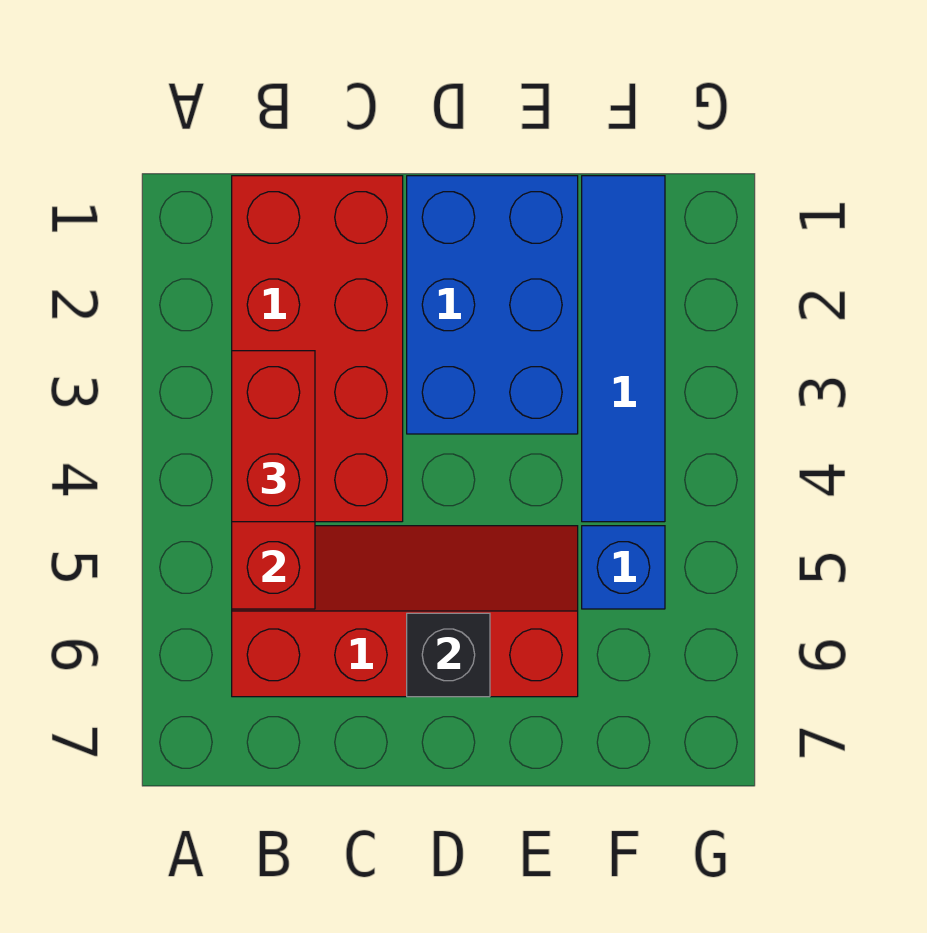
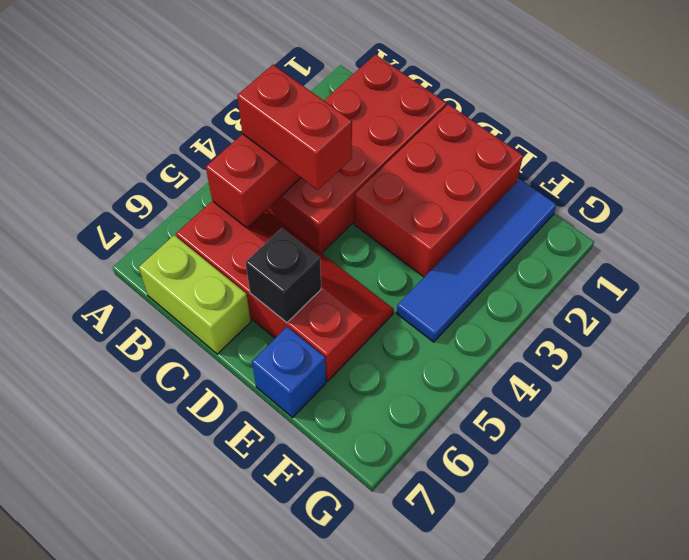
red brick B3:B4 level 3 -> red brick B4:C4 level 3
none -> lime brick B7:C7 level 1
blue brick D1:E3 level 1 -> red brick D1:E3 level 1
blue brick F5 level 1 -> blue brick E7 level 1

